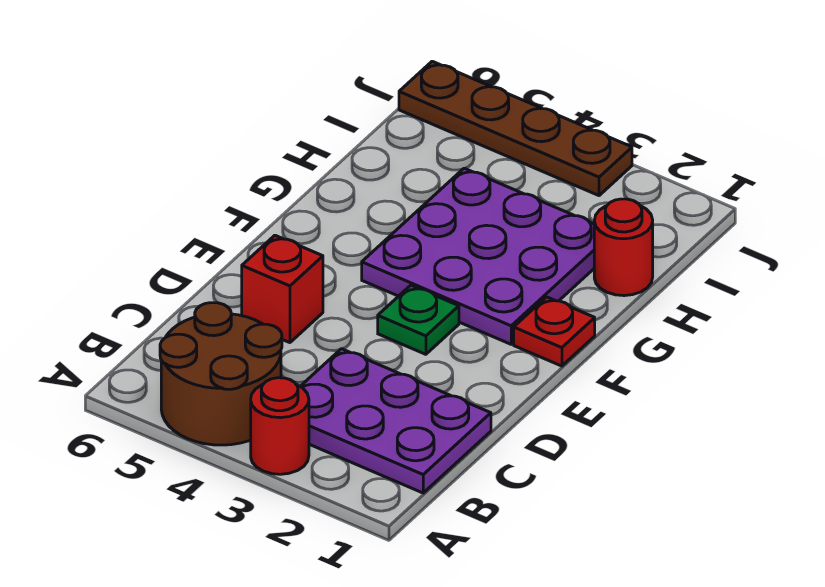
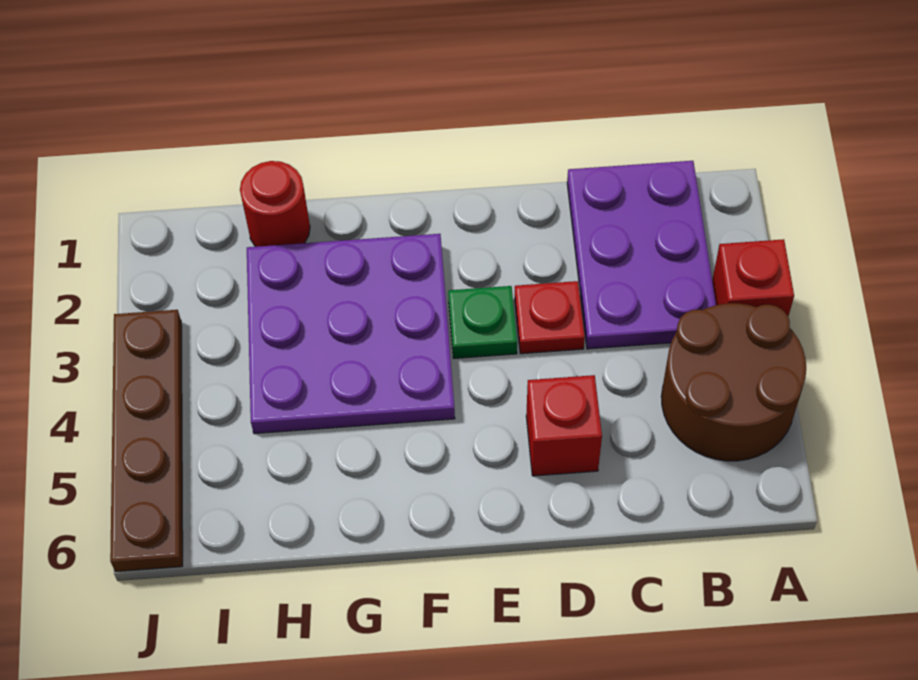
red round brick A3 level 1 -> red brick A3 level 1
red plate F1 level 1 -> red plate D3 level 1

